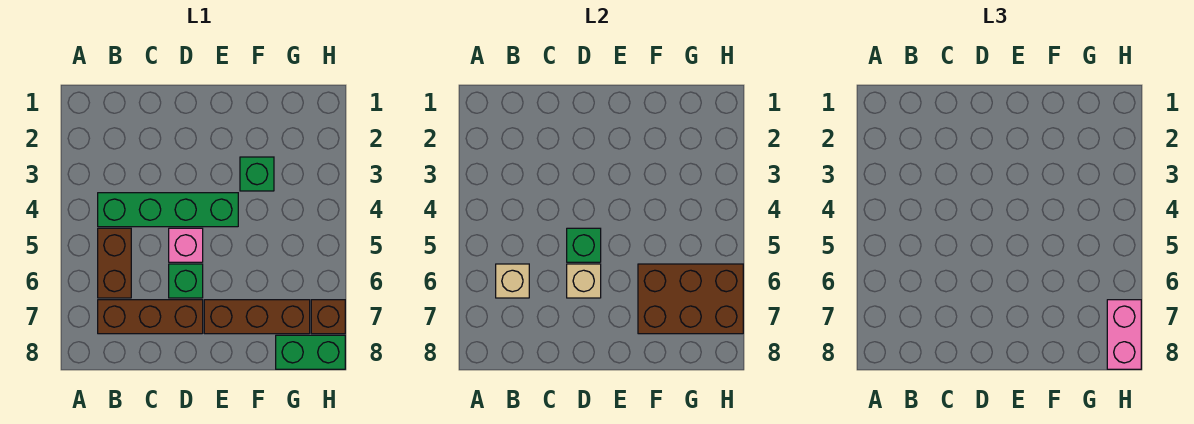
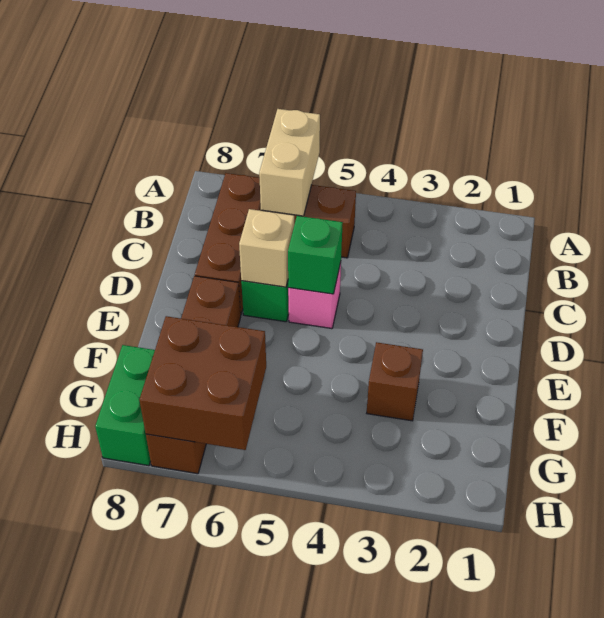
green brick B4:E4 level 1 -> none
tan brick B6 level 2 -> tan brick A6:B6 level 2
green brick F3 level 1 -> brown brick F3 level 1
brown brick F6:H7 level 2 -> brown brick G6:H7 level 2
pink brick H7:H8 level 3 -> none

